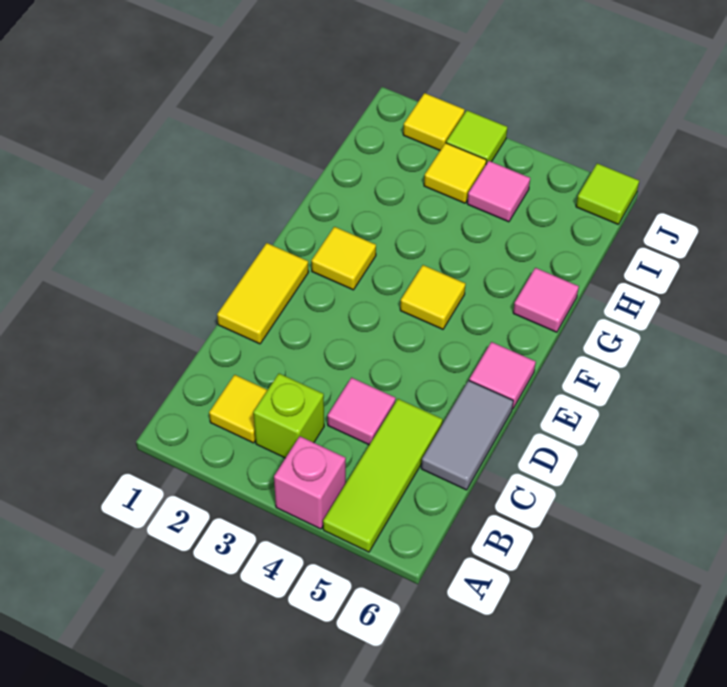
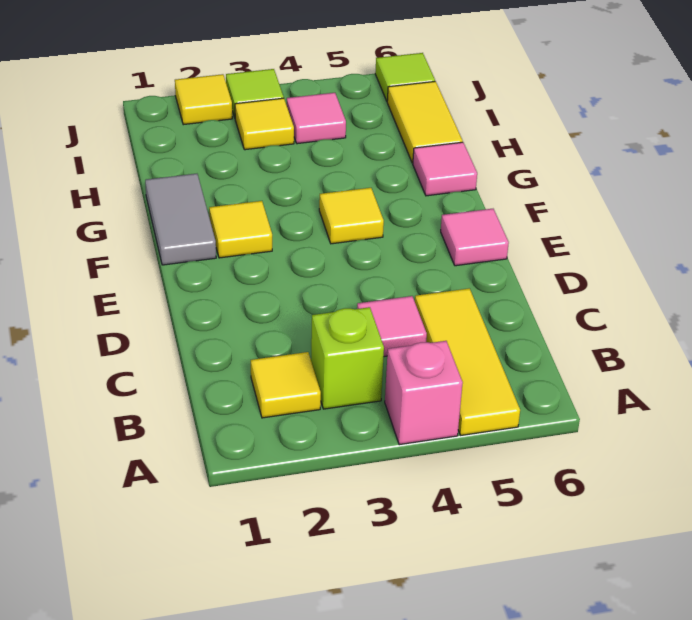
lime tile A5:C5 level 1 -> yellow tile A5:C5 level 1
grey tile C6:D6 level 1 -> grey tile F1:G1 level 1
yellow tile D1:E1 level 1 -> yellow tile H6:I6 level 1

